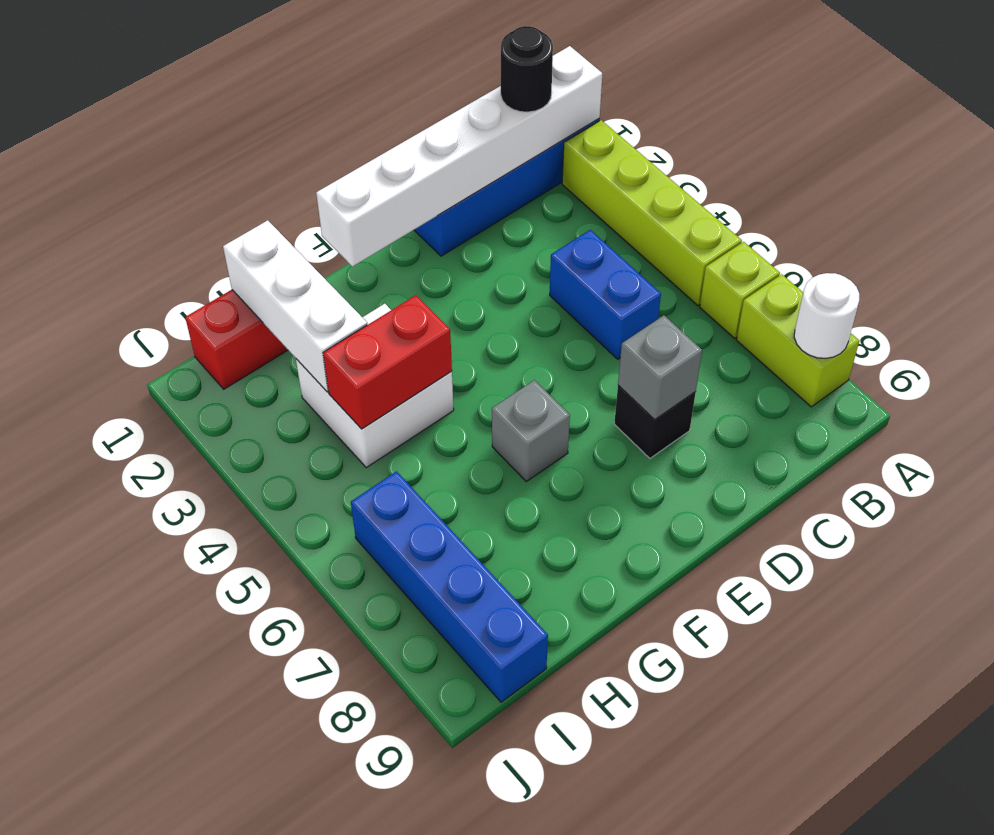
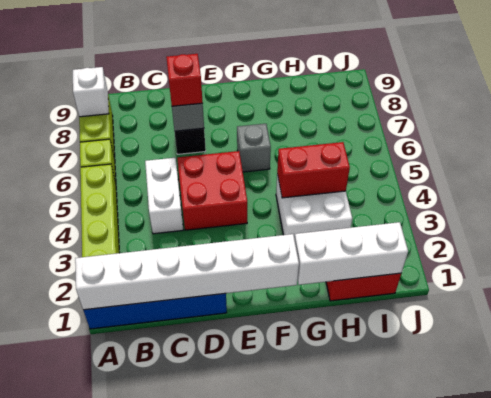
white round brick A8 level 2 -> white brick A8 level 2
black round brick B1 level 3 -> none
blue brick C4:C5 level 1 -> white brick C4:C5 level 1
none -> red brick D4:E5 level 1
none -> red brick D7 level 3
white brick H1:H3 level 2 -> white brick G1:I1 level 2
blue brick I6:I9 level 1 -> none

